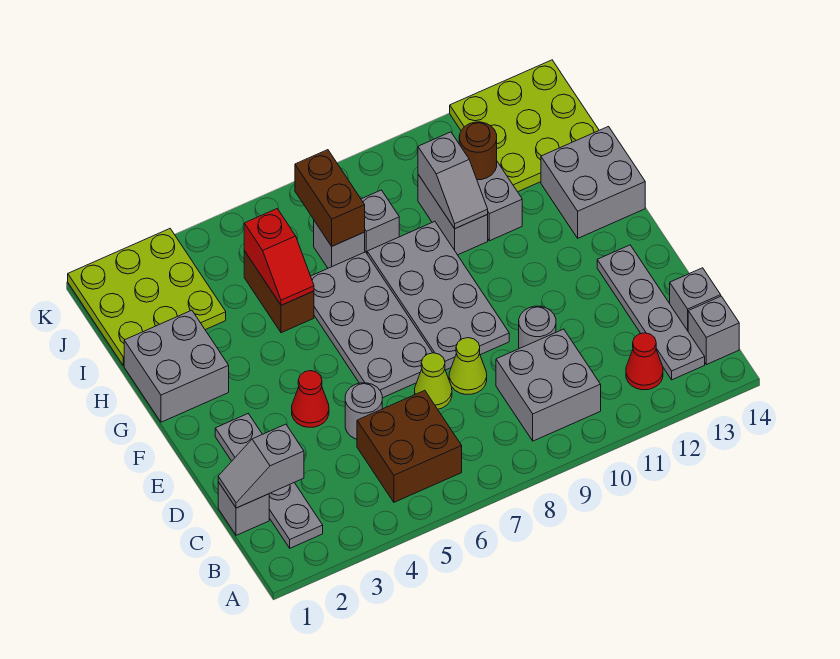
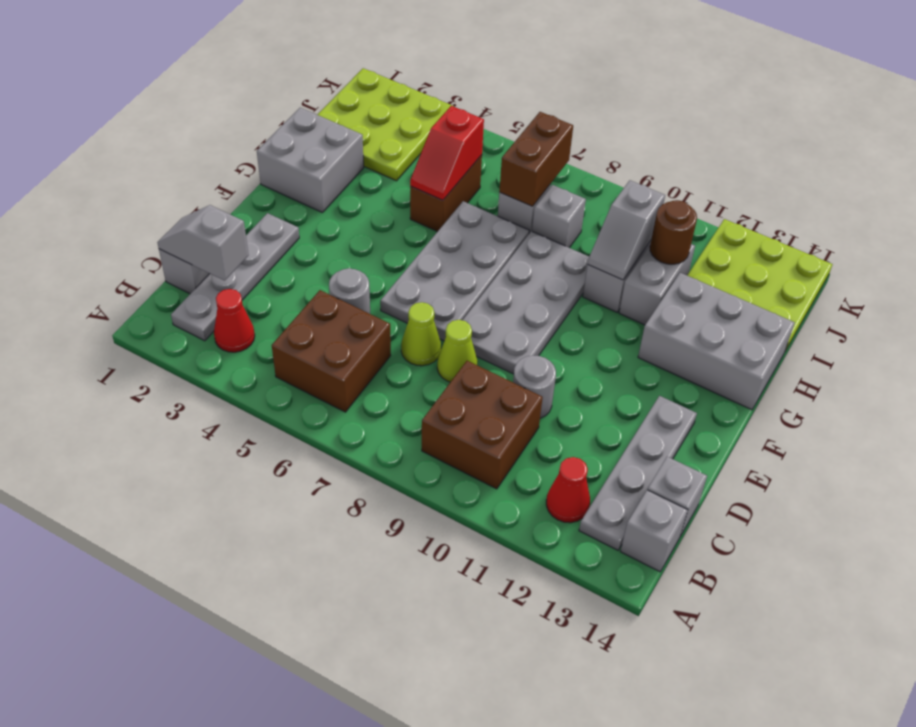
grey brick B9:C10 level 1 -> brown brick B9:C10 level 1
red cone E4 level 1 -> red cone B3 level 1
grey brick G13:H14 level 1 -> grey brick G12:H14 level 1

